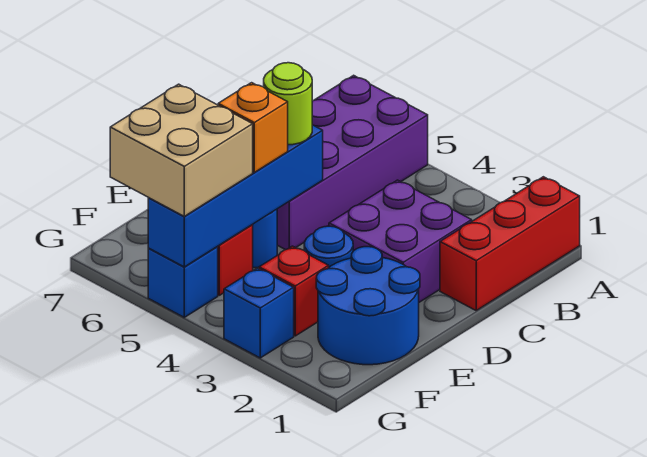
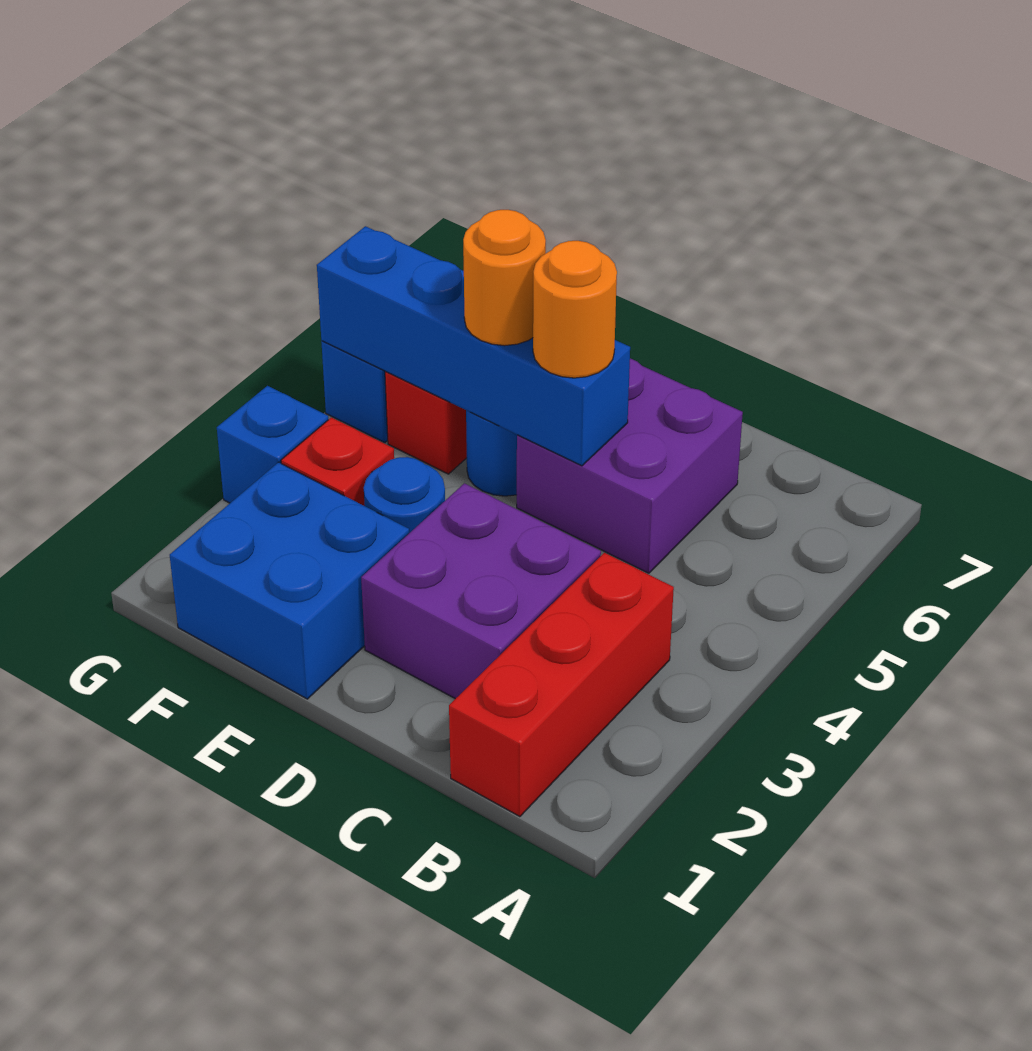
red brick A1:C1 level 1 -> red brick B1:B3 level 1
purple brick A5:D6 level 1 -> purple brick C5:D6 level 1
lime round brick D5 level 3 -> orange round brick D5 level 3
blue round brick E1:F2 level 1 -> blue brick E1:F2 level 1
orange brick E5 level 3 -> orange round brick E5 level 3
tan brick F5:G6 level 3 -> none

